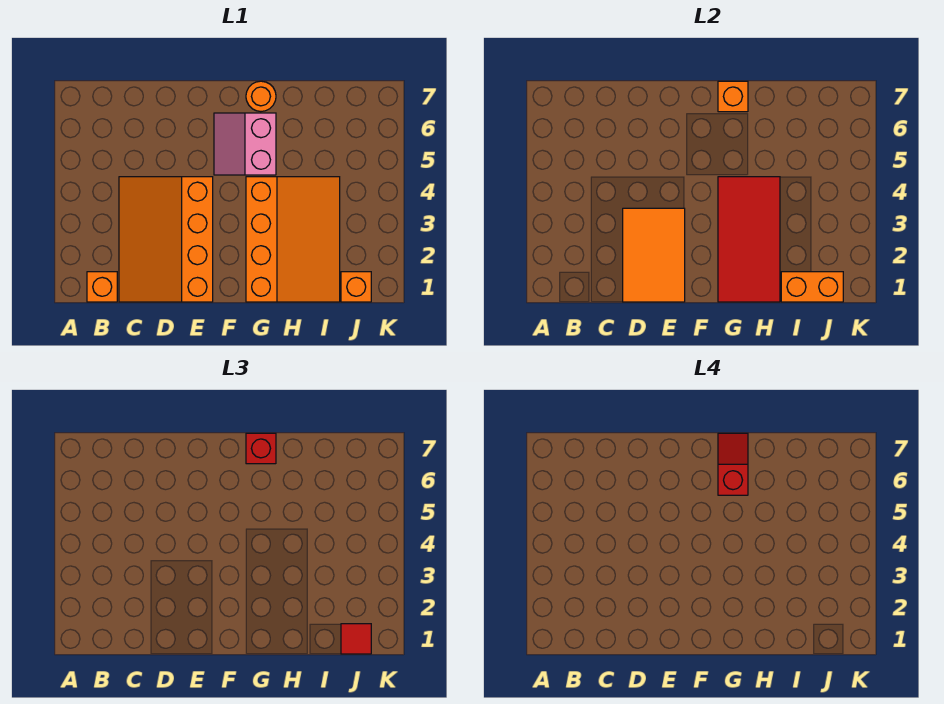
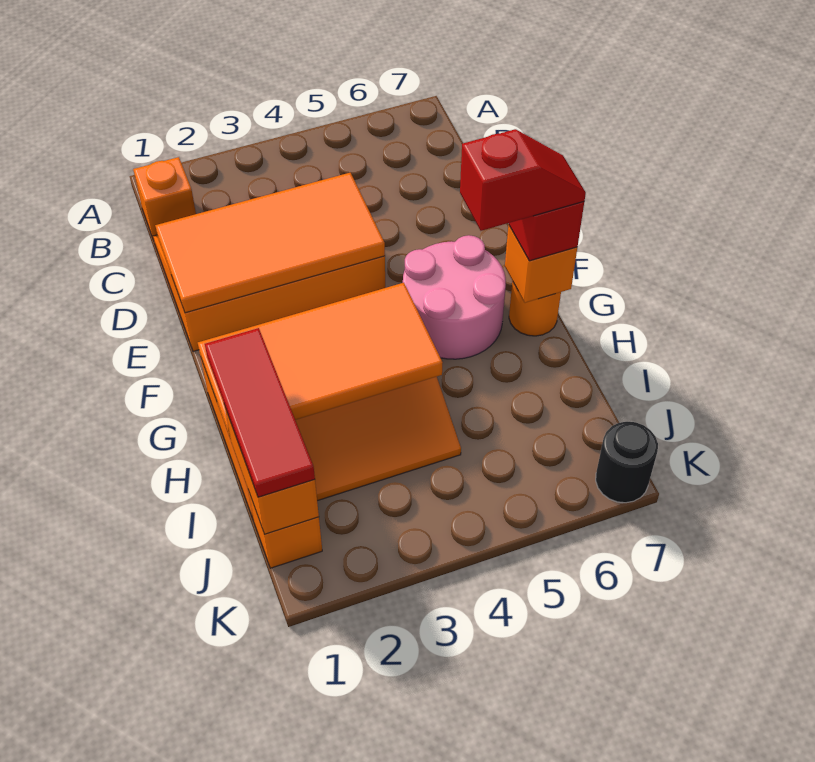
orange tile D1:E3 level 2 -> orange tile D1:E4 level 2
pink slope F5:G6 level 1 top G -> pink round brick F5:G6 level 1
red tile G1:H4 level 2 -> orange tile G1:H4 level 2
red tile J1 level 3 -> red tile H1:J1 level 3
none -> black round brick K7 level 1

